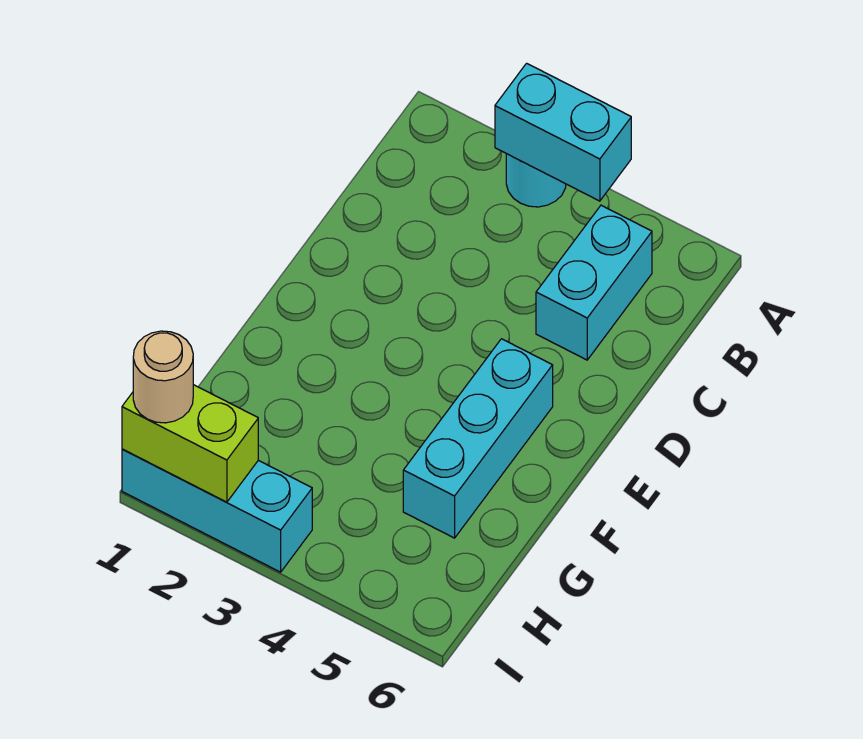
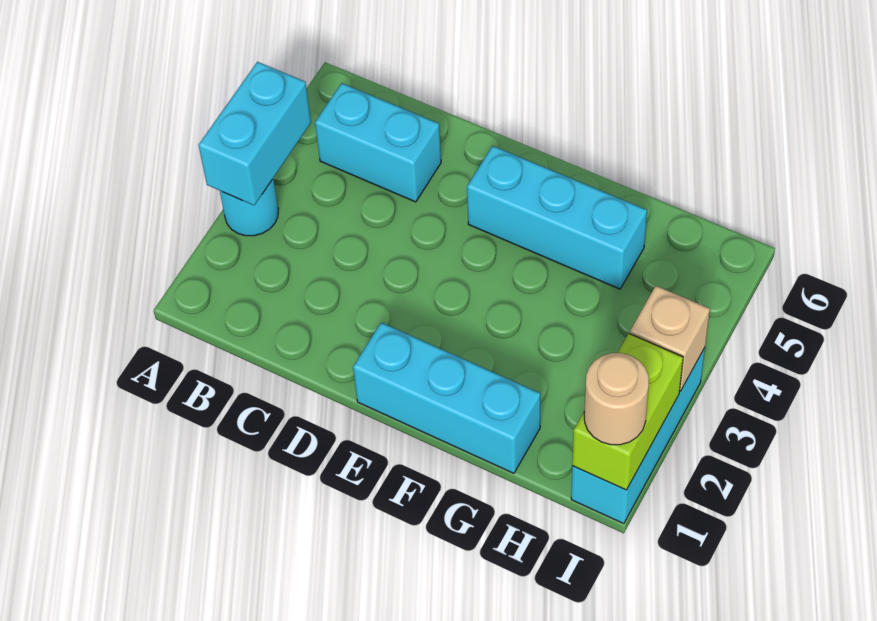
none -> cyan brick E1:G1 level 1
none -> tan brick I3 level 2

